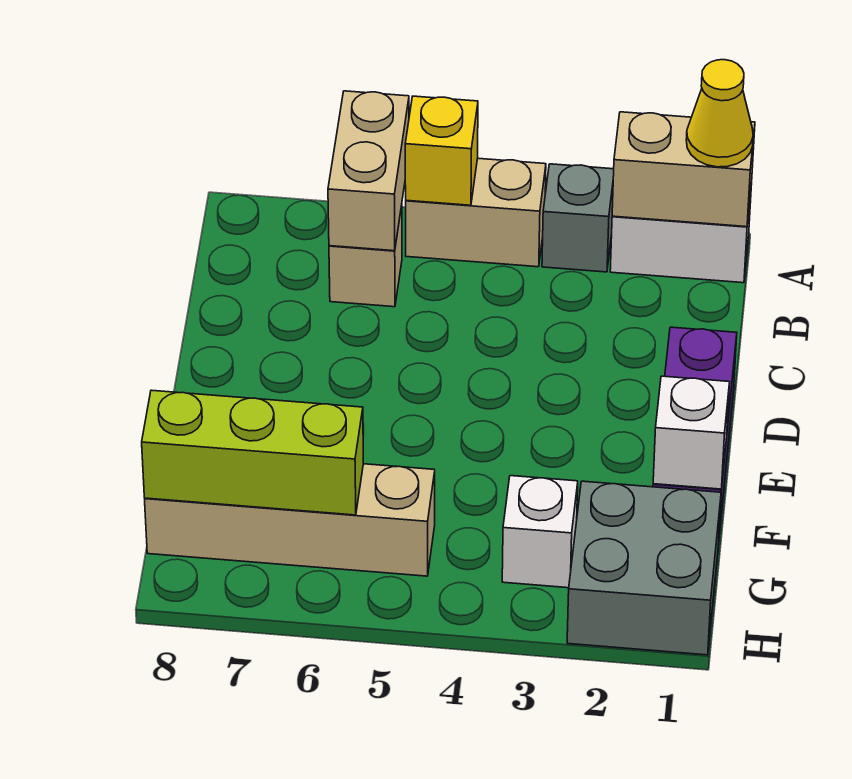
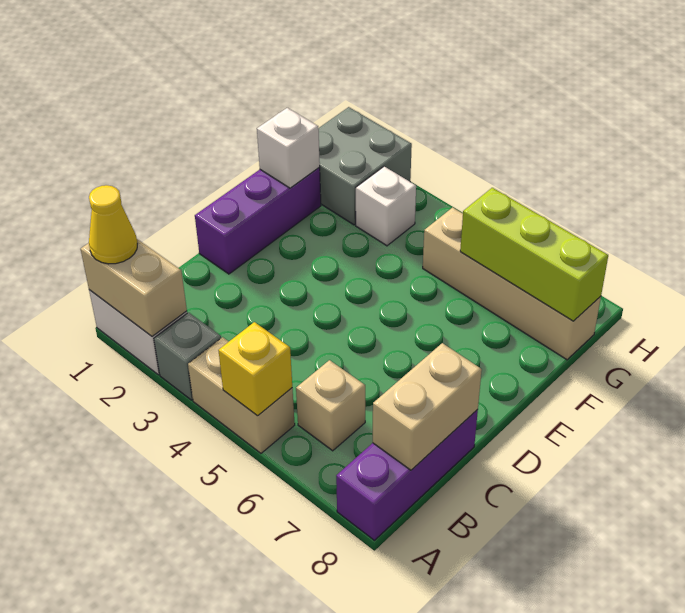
tan brick A6:B6 level 2 -> tan brick B8:C8 level 2
none -> purple brick A8:C8 level 1

